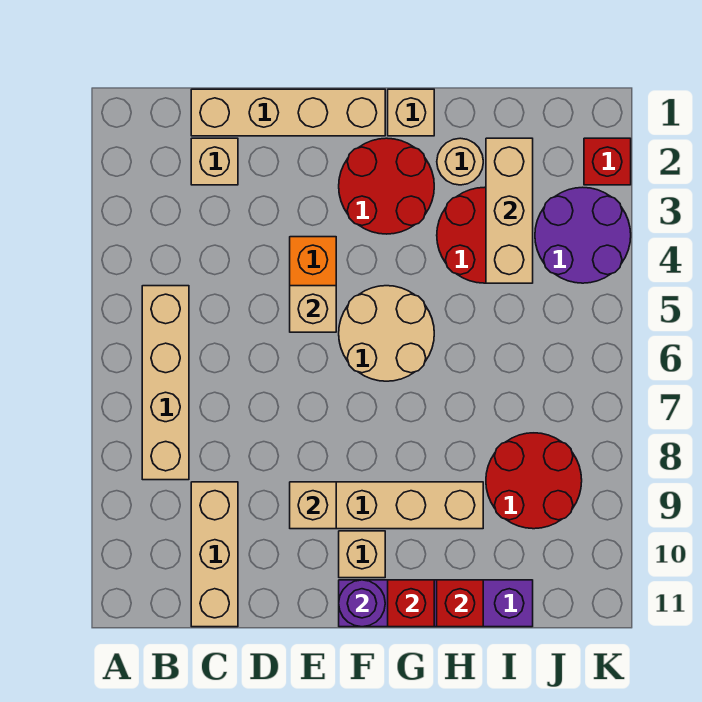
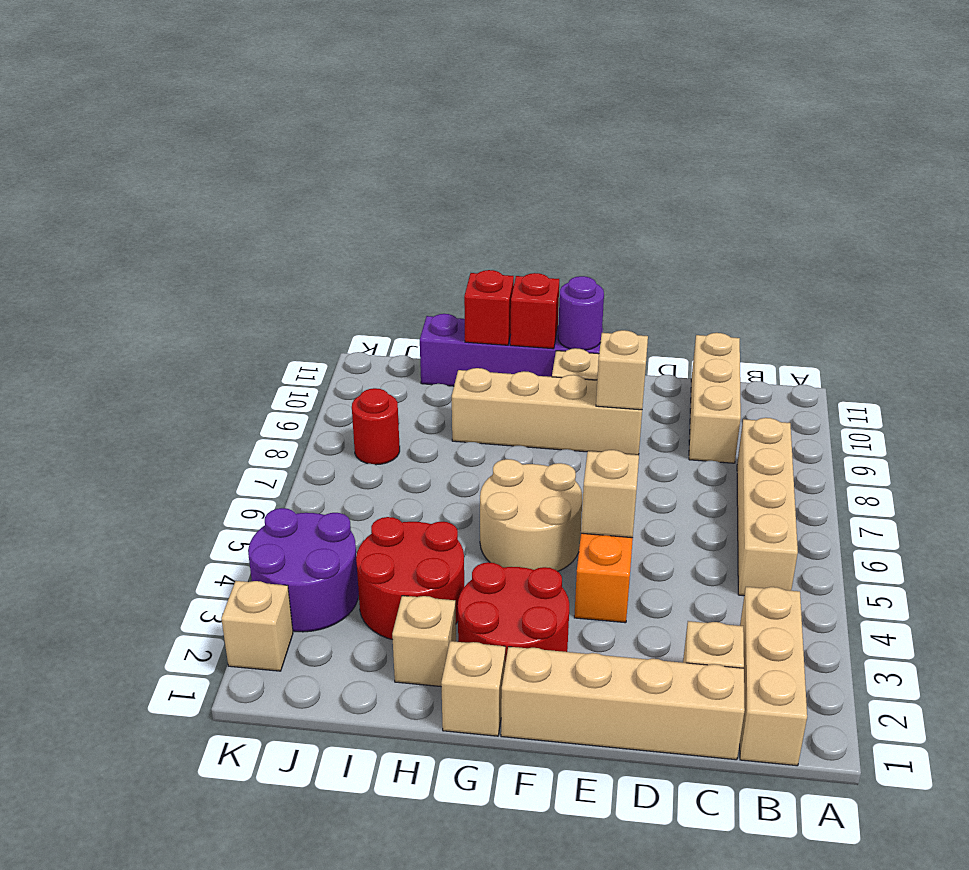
tan round brick H2 level 1 -> tan brick H2 level 1
tan brick I2:I4 level 2 -> tan brick B1:B3 level 1
red round brick I8:J9 level 1 -> red round brick J8 level 1
red brick K2 level 1 -> tan brick K2 level 1

